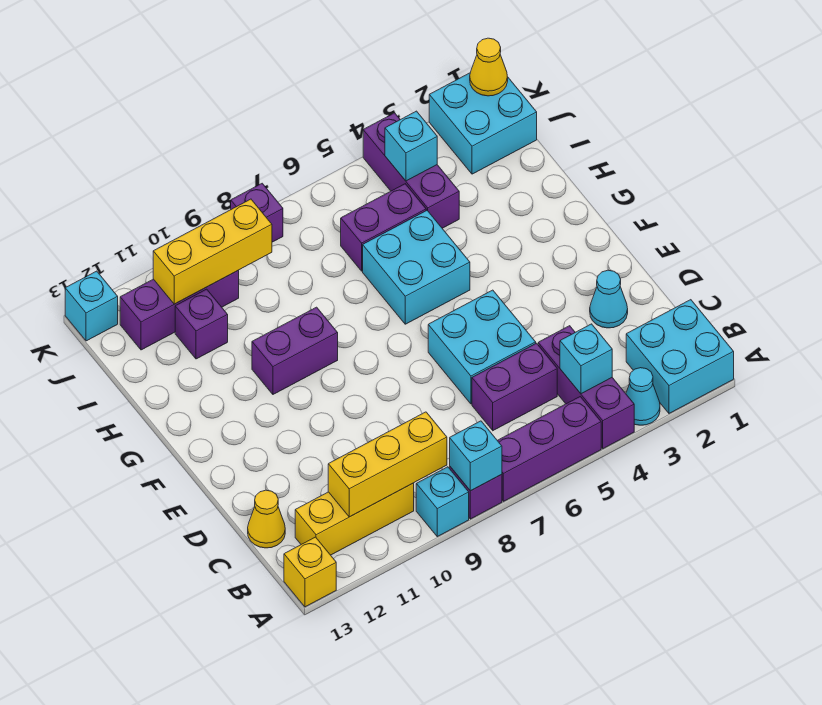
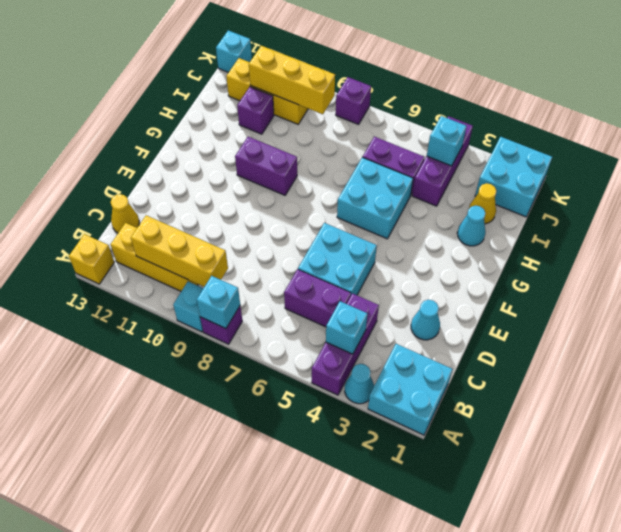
purple brick A5:A7 level 1 -> none
none -> cyan cone H2 level 1
purple brick J10:J12 level 1 -> yellow brick J10:J12 level 1
yellow cone K1 level 2 -> yellow cone I2 level 1

